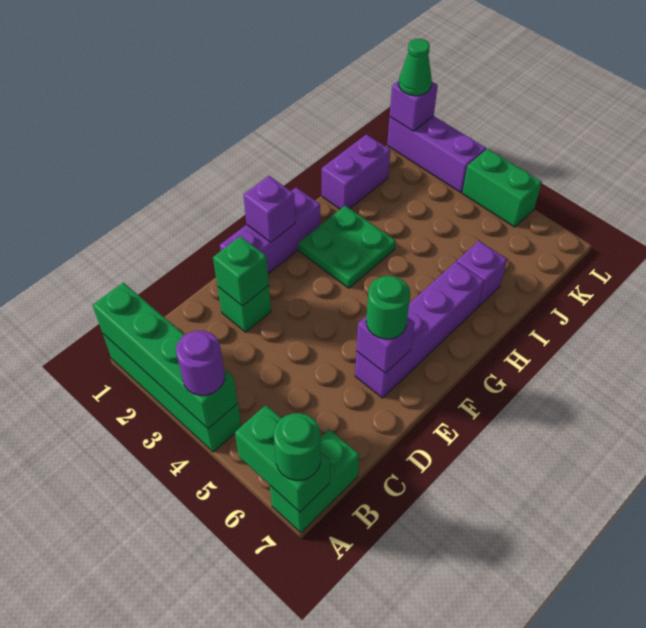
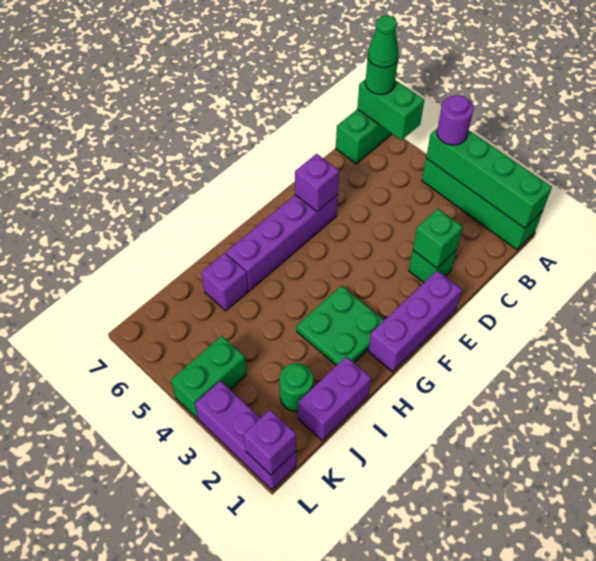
green round brick E6 level 3 -> green round brick J2 level 1
purple brick F1 level 2 -> none
green cone L1 level 3 -> green cone A7 level 4
green brick L4:L5 level 1 -> green brick K4:L4 level 1

